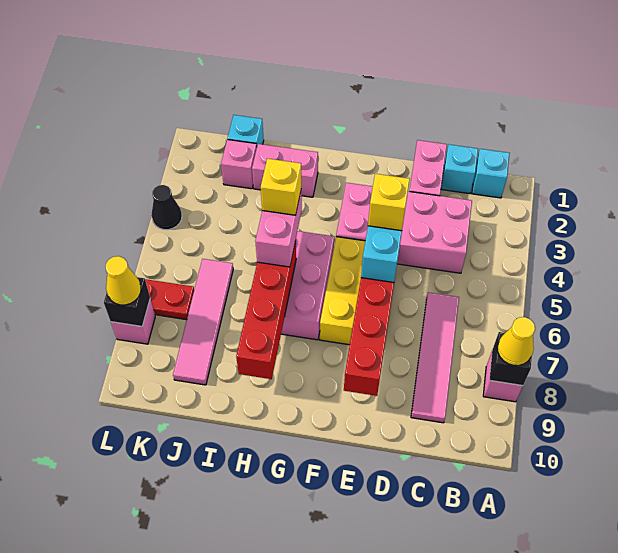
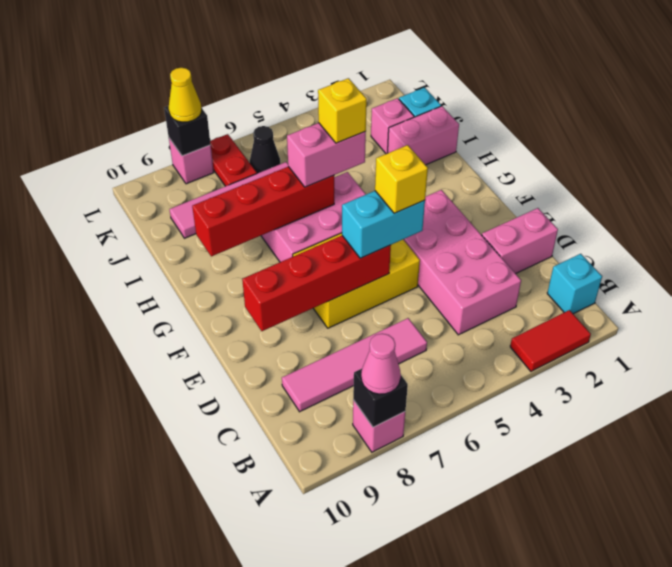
none -> red tile A2:A3 level 1
yellow cone A8 level 3 -> pink cone A8 level 3
cyan brick C1 level 1 -> none
pink brick H2:I2 level 1 -> pink brick I1:I2 level 1
black cone L4 level 1 -> black cone K6 level 1

